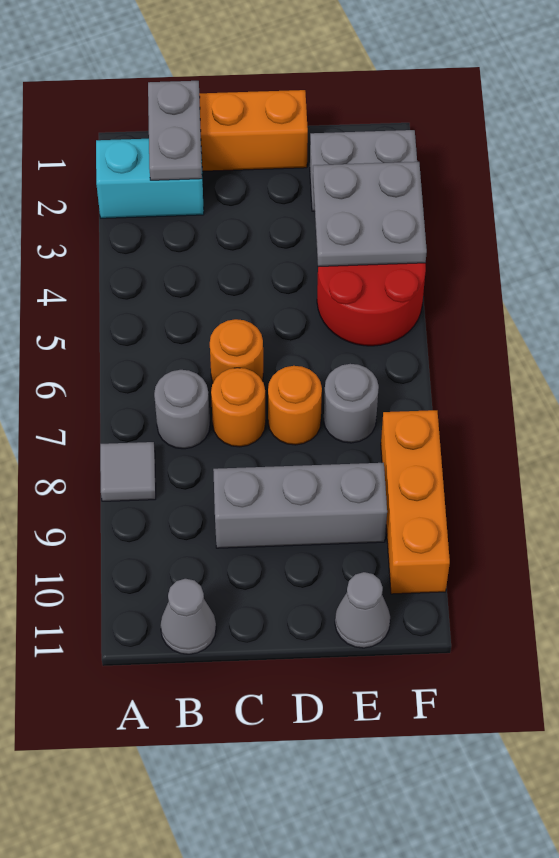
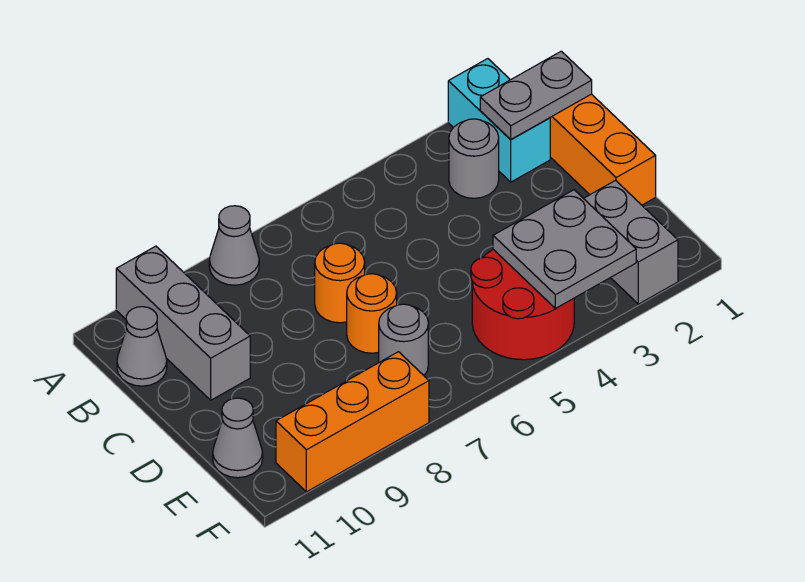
grey tile A8 level 1 -> grey cone A8 level 1
grey round brick B7 level 1 -> grey round brick B3 level 1
orange round brick C6 level 1 -> none
grey brick C9:E9 level 1 -> grey brick A10:C10 level 1

